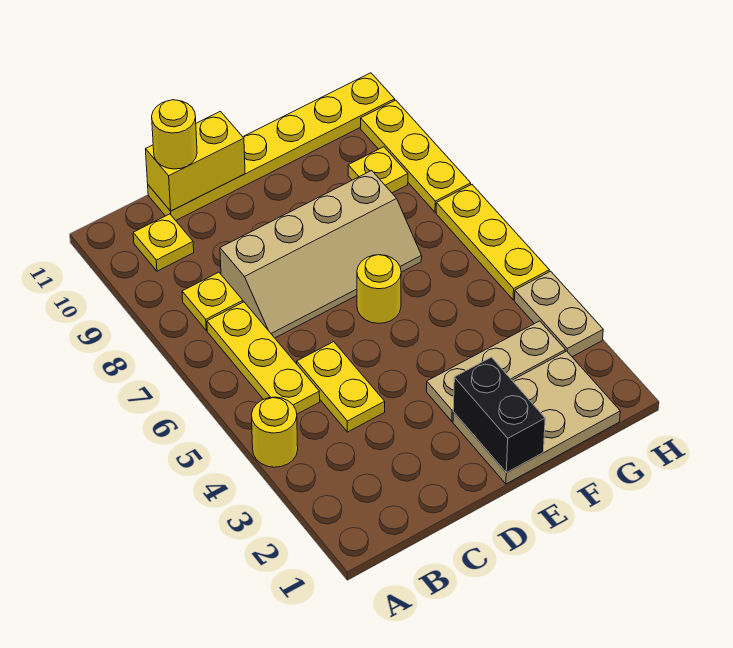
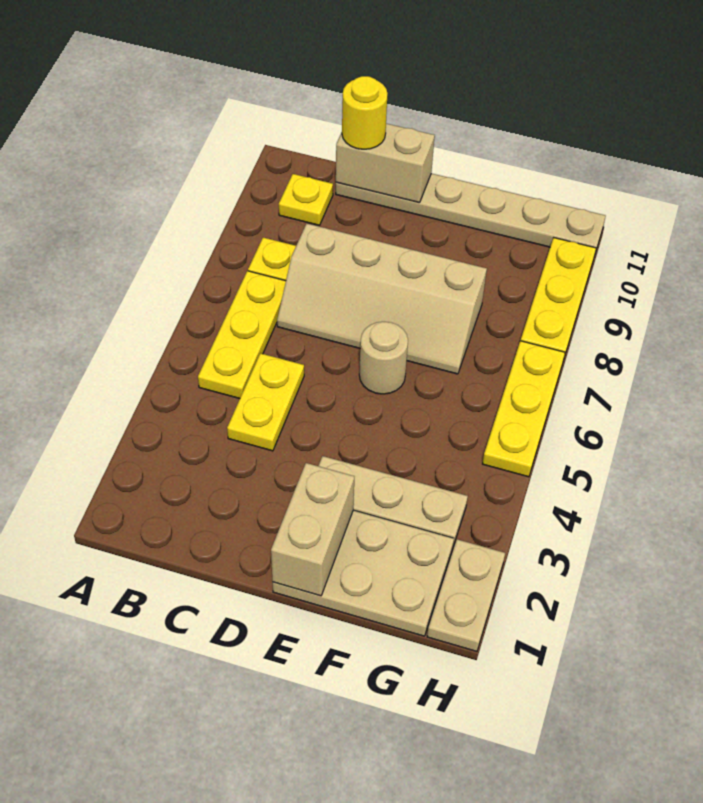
yellow round brick A4 level 1 -> none
yellow plate C11:H11 level 1 -> tan plate C11:H11 level 1
yellow brick C11:D11 level 2 -> tan brick C11:D11 level 2
black brick E1:E2 level 2 -> tan brick E1:E2 level 2
yellow round brick E6 level 1 -> tan round brick E6 level 1
yellow plate G9 level 1 -> none
tan plate H3:H4 level 1 -> tan plate H1:H2 level 1

